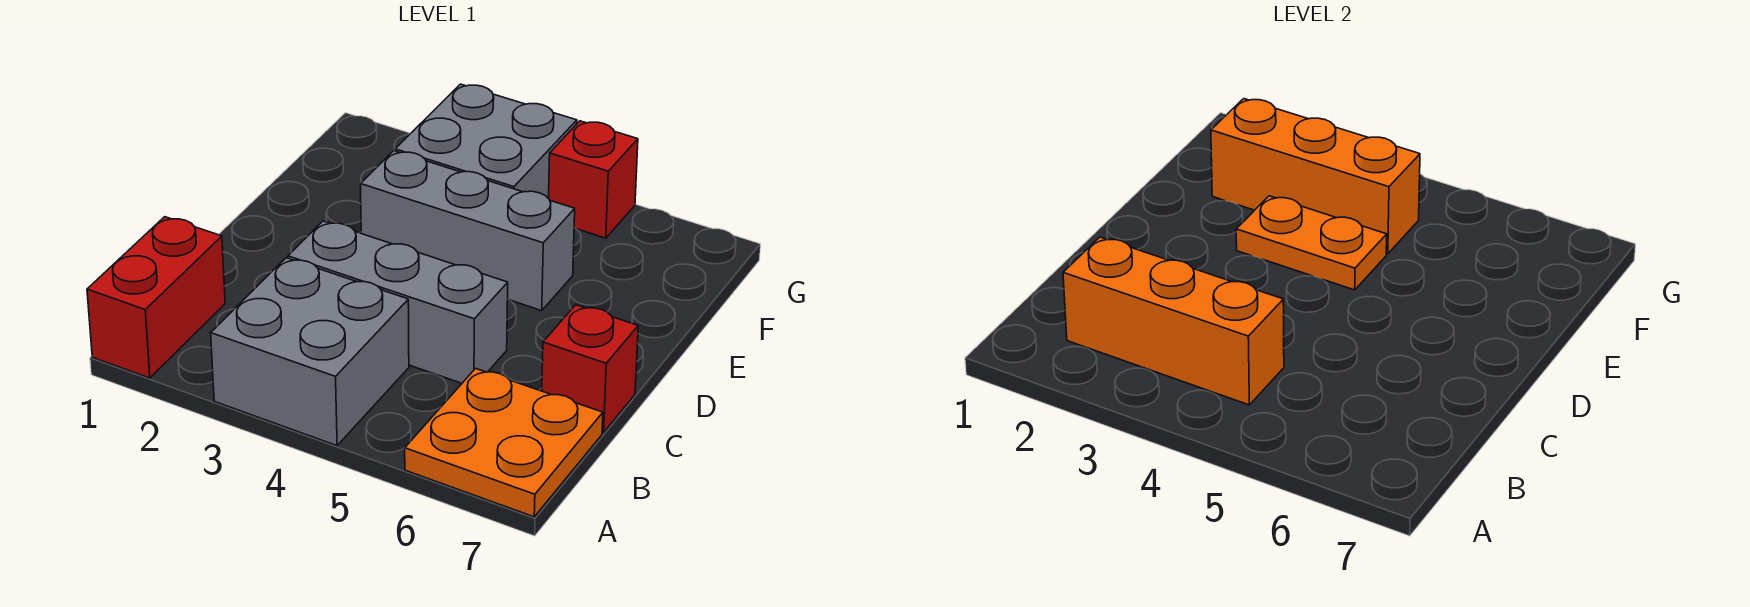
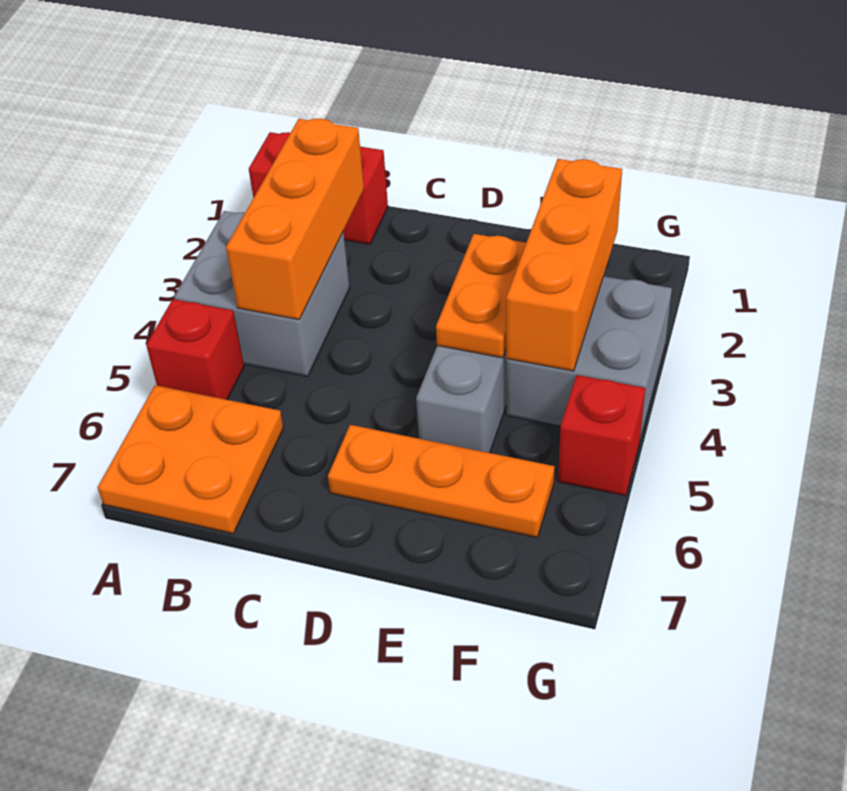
grey brick C3:C5 level 1 -> none
red brick C7 level 1 -> red brick A5 level 1
none -> orange plate D6:F6 level 1

